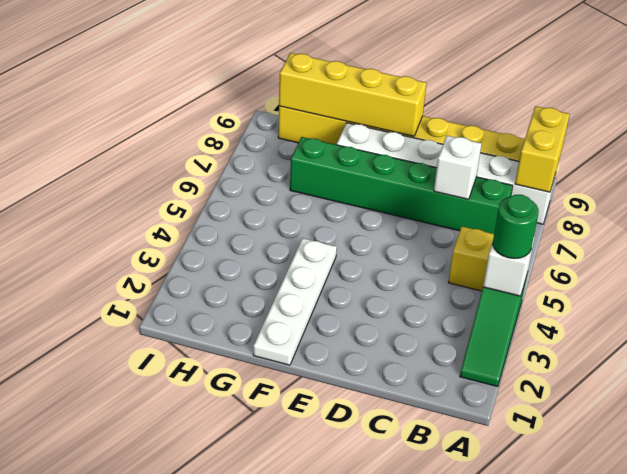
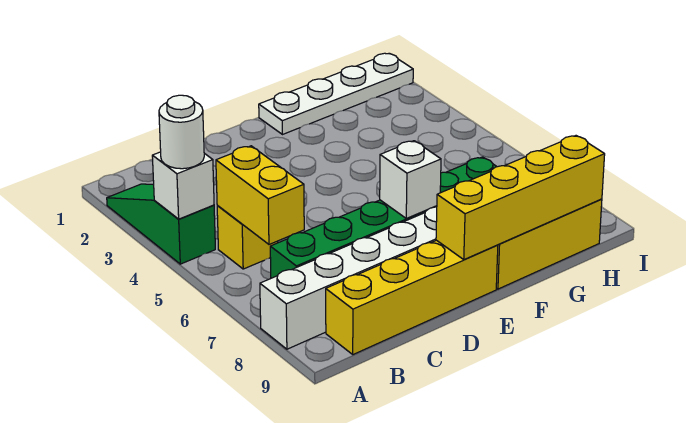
green round brick A4 level 3 -> white round brick A4 level 3
yellow brick A8:A9 level 2 -> yellow brick B5:B6 level 2
white brick C7 level 2 -> white brick E7 level 2
white plate F1:F4 level 1 -> white plate F1:I1 level 1

